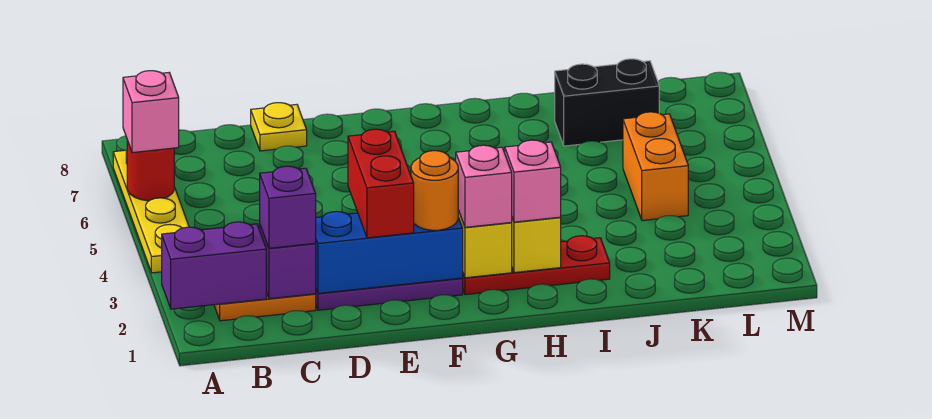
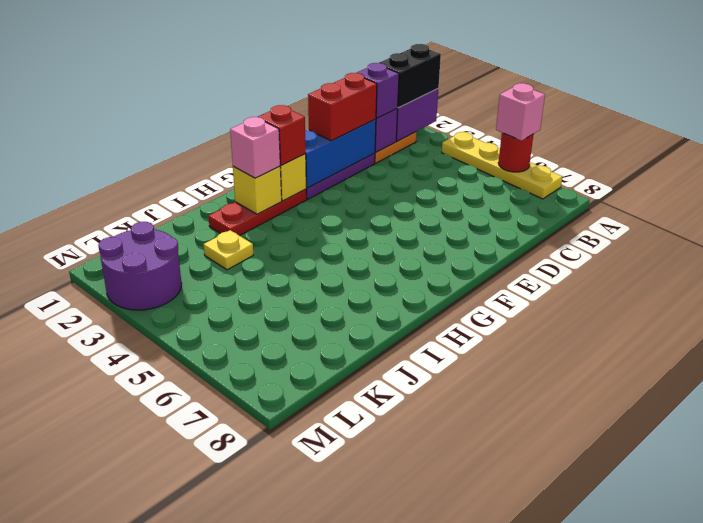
yellow plate D8 level 1 -> yellow plate J3 level 1
red brick E2:E3 level 3 -> red brick D2:E2 level 3
orange round brick F2 level 3 -> none
pink brick G2 level 3 -> red brick G2 level 3
black brick J7:K7 level 1 -> black brick A2:B2 level 3
orange brick K4:K5 level 1 -> none
none -> purple round brick L2:M3 level 1

